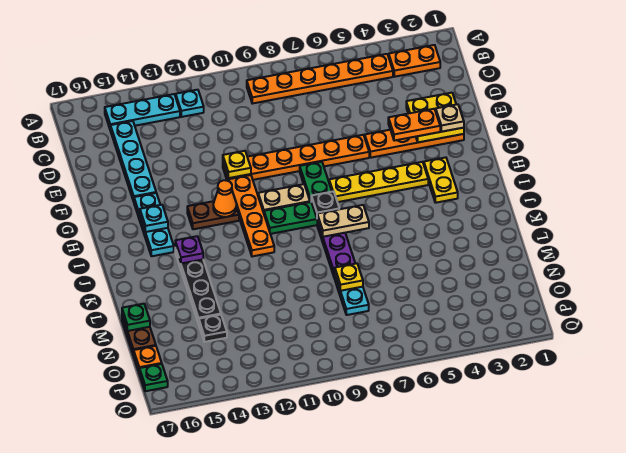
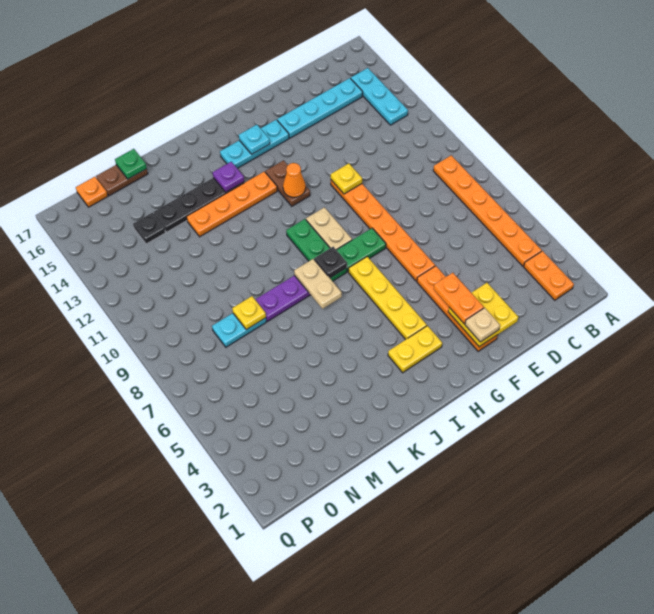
cyan plate B12 level 1 -> none
orange plate G11:J11 level 1 -> orange plate I13:L13 level 1
green plate P17 level 1 -> none

